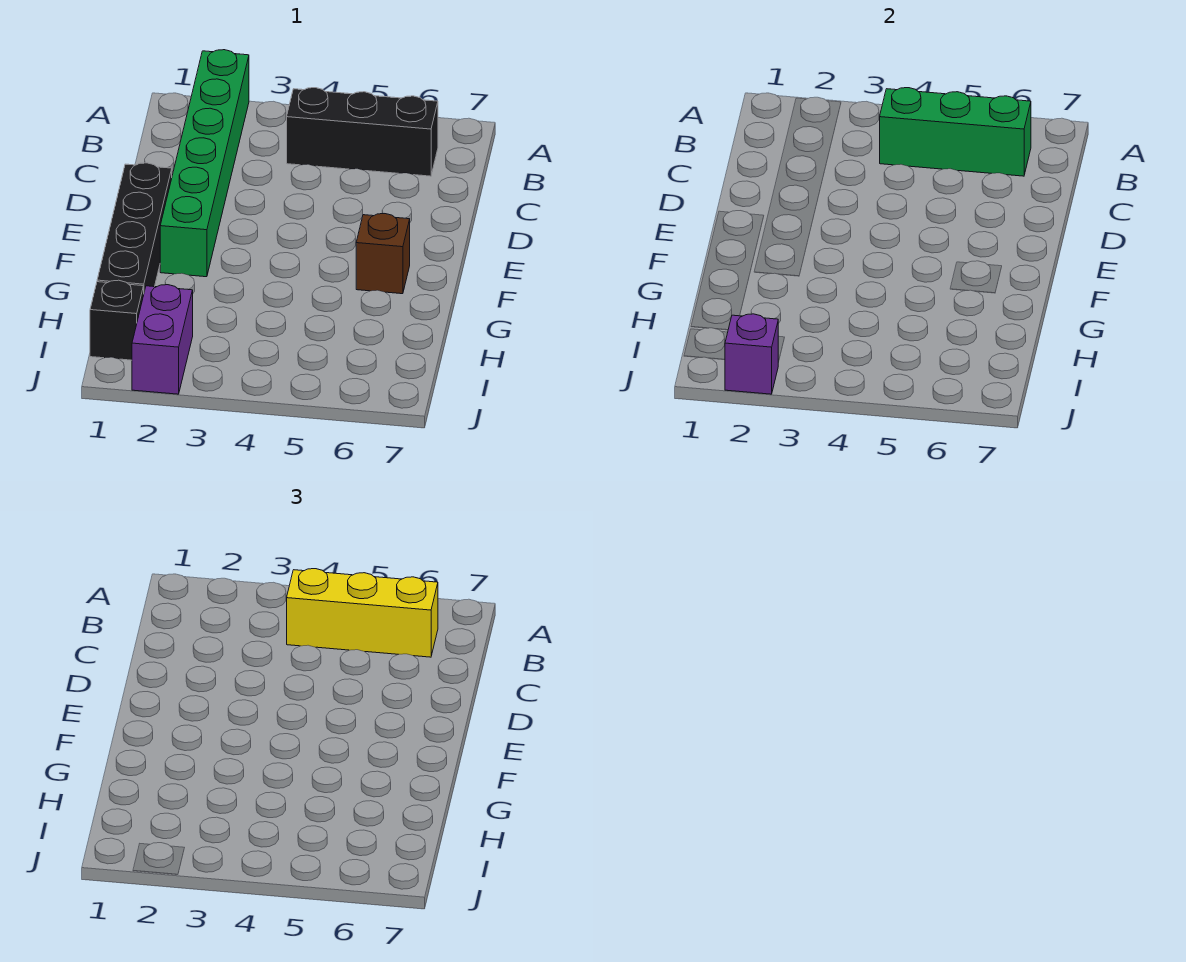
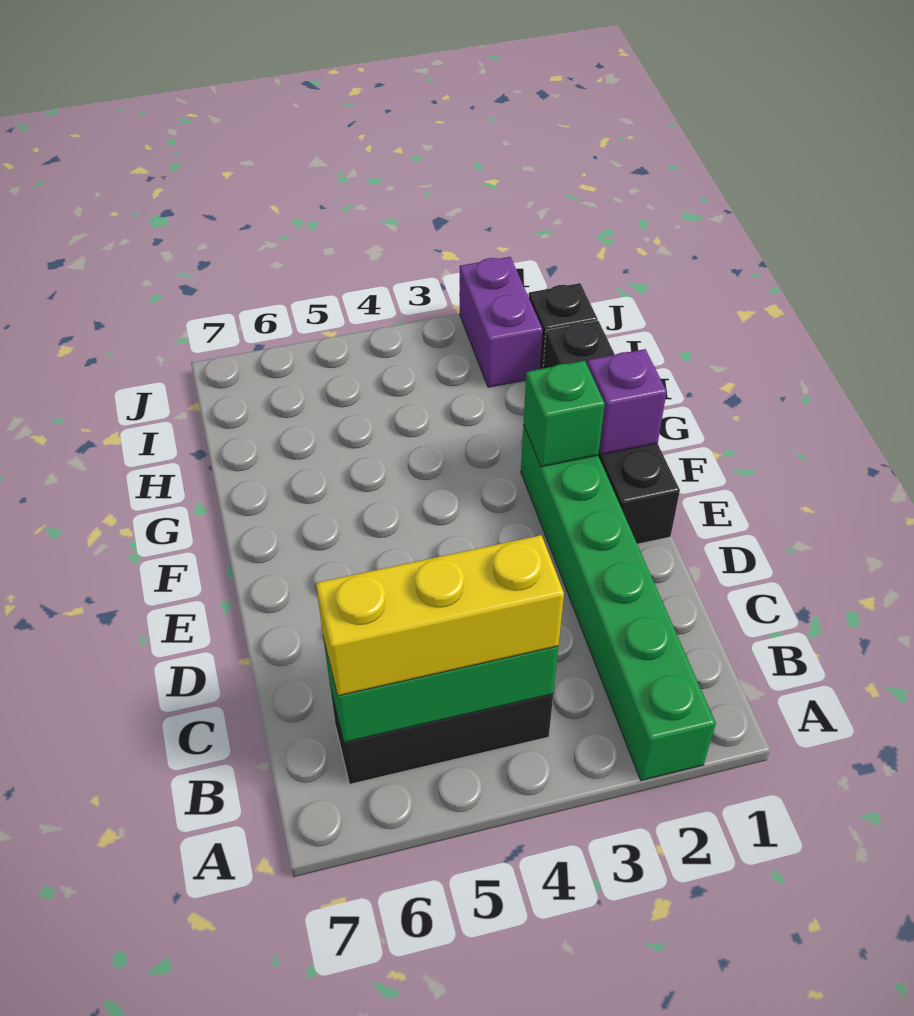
none -> green brick F2 level 2
brown brick F6 level 1 -> none
purple brick J2 level 2 -> purple brick F1 level 2

